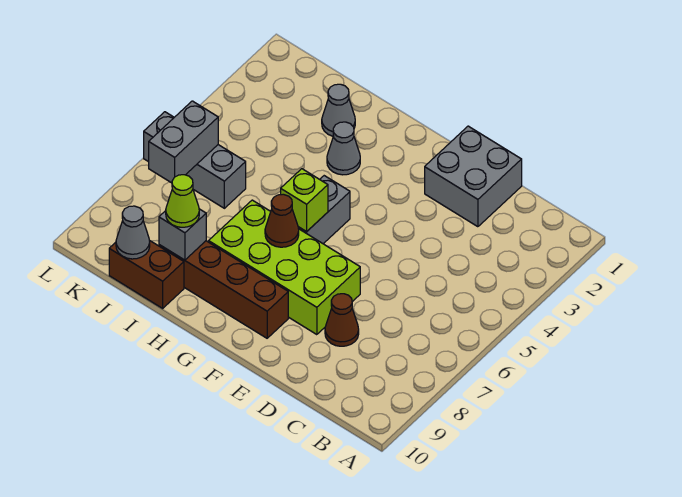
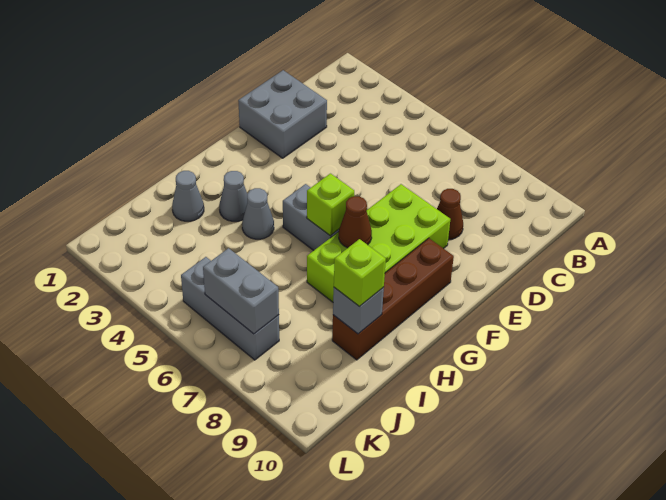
lime cone I9 level 3 -> lime brick I9 level 3
brown brick I10:J10 level 1 -> none
grey brick J6:L6 level 1 -> grey brick K5:K7 level 1
grey cone J10 level 2 -> grey cone H4 level 1

